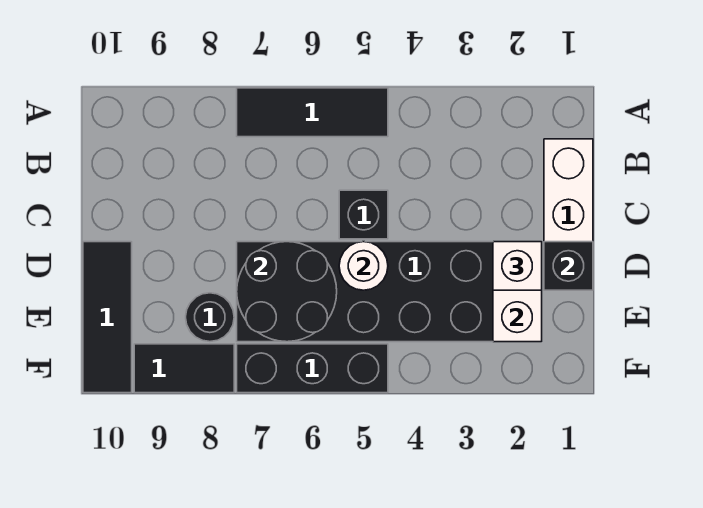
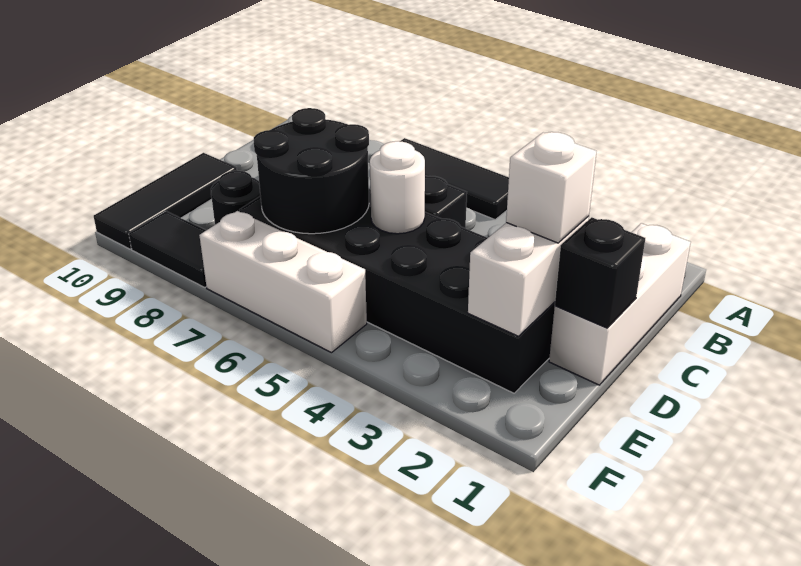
black brick F5:F7 level 1 -> white brick F5:F7 level 1

